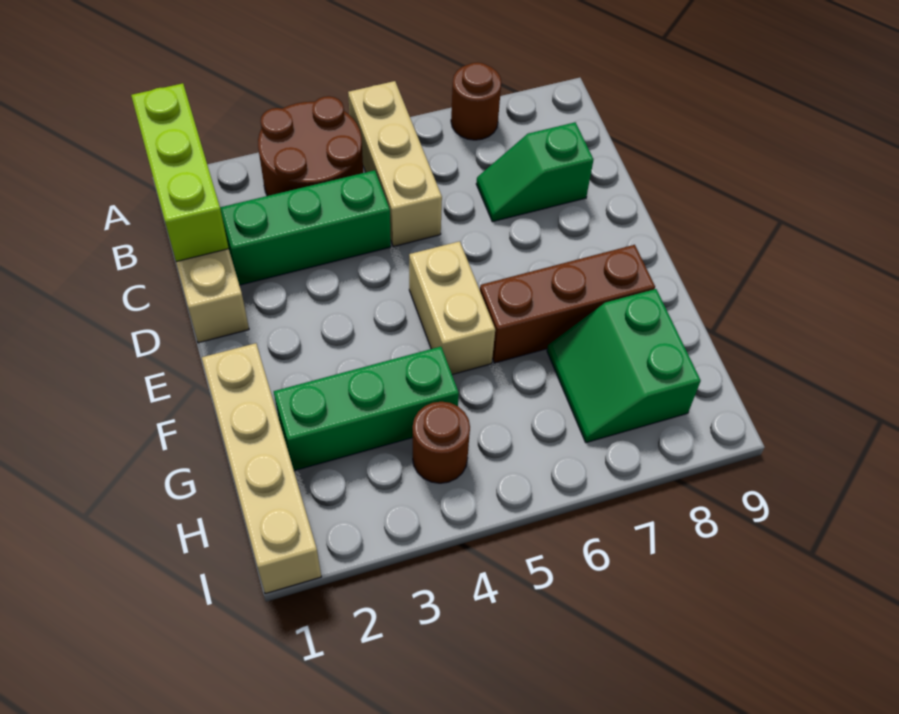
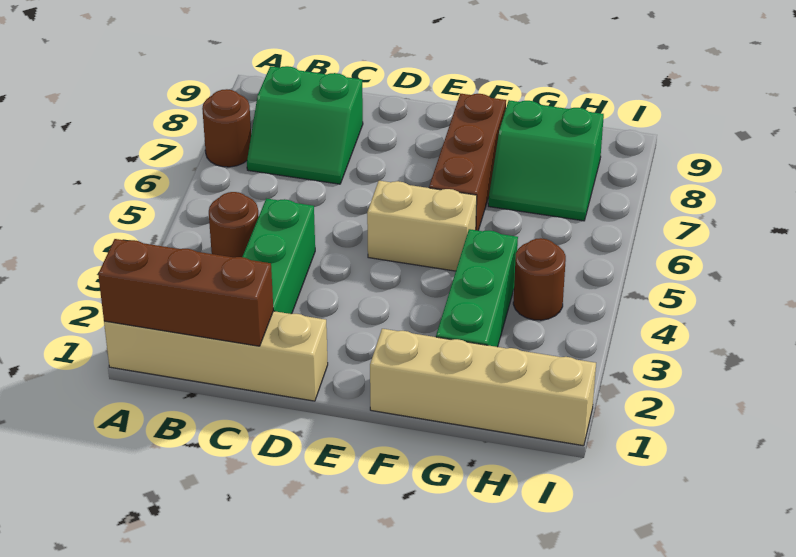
lime brick A1:C1 level 2 -> brown brick A1:C1 level 2
brown round brick A3:B4 level 1 -> brown round brick B4 level 1
tan brick A5:C5 level 1 -> none
green slope C7:C8 level 1 top 8 -> green slope B7:C8 level 1 top 8

